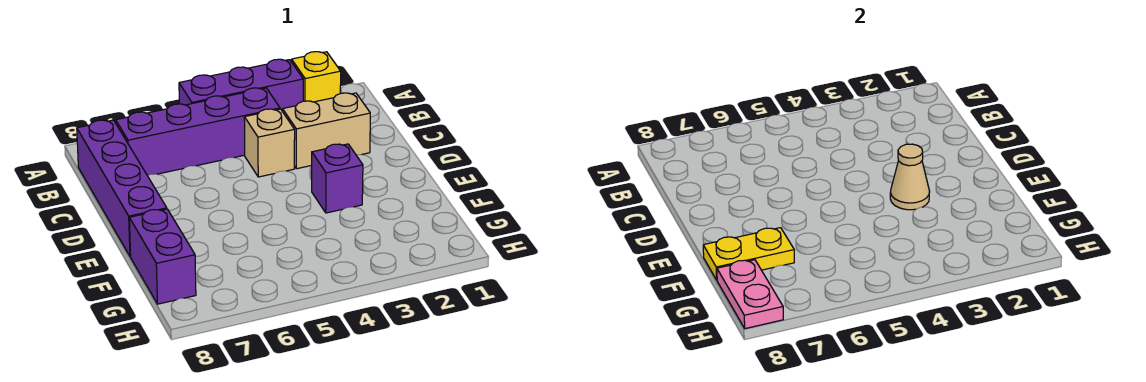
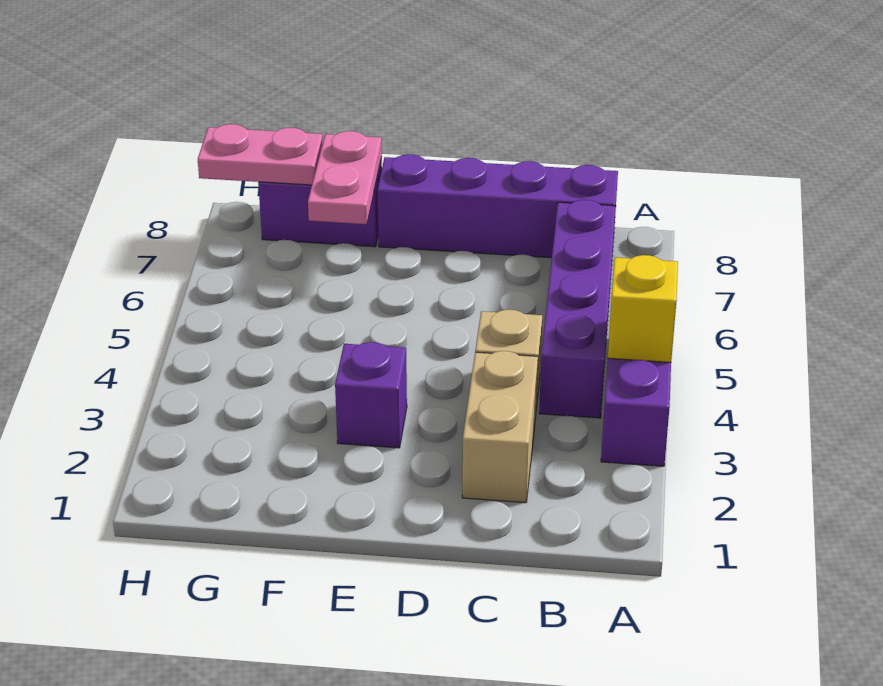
yellow brick A2 level 1 -> yellow brick A4 level 2
tan cone E3 level 2 -> none
yellow plate F7:F8 level 2 -> pink plate F7:F8 level 2

